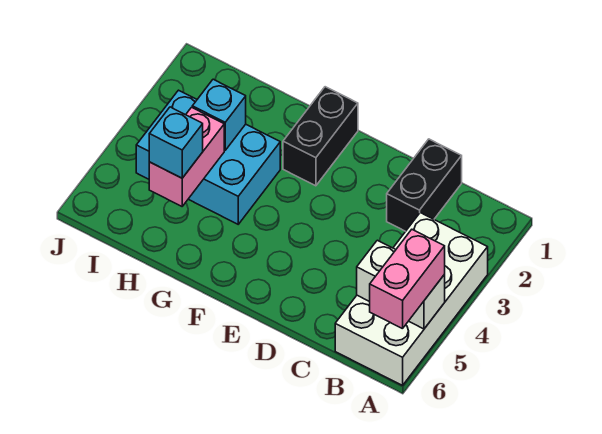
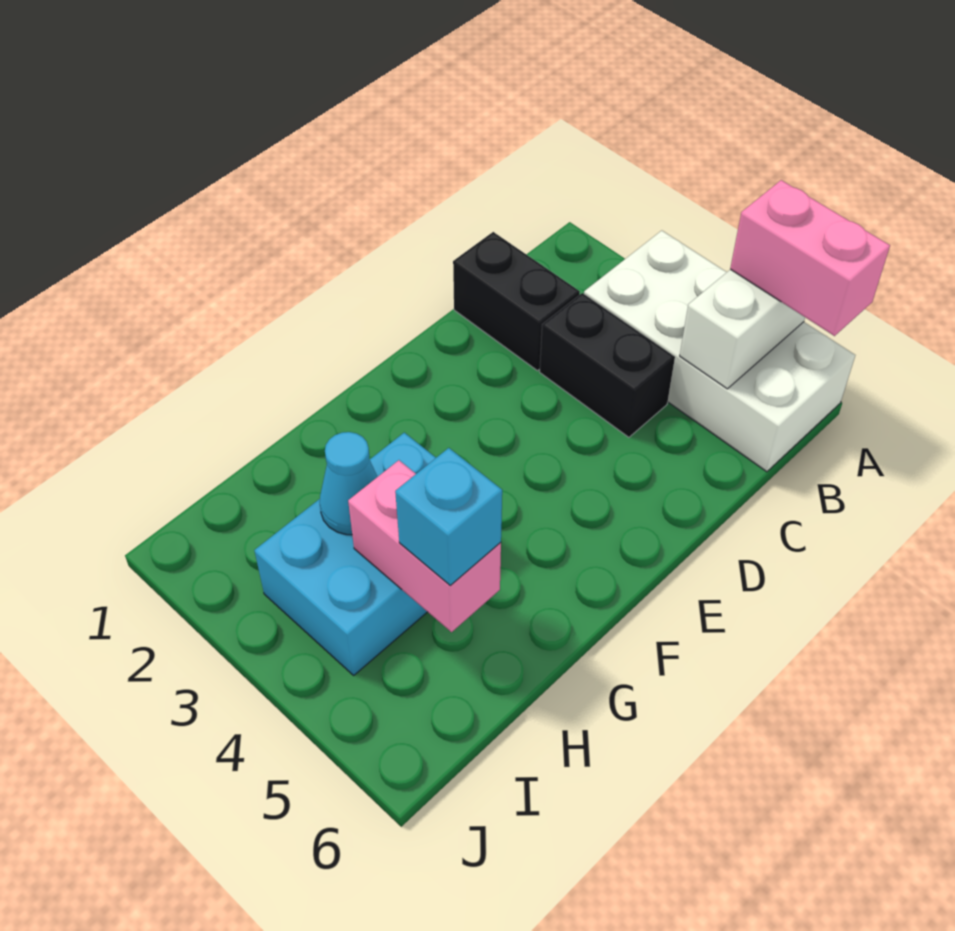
black brick F1:F2 level 1 -> black brick C3:C4 level 1
cyan brick H3 level 2 -> cyan cone H3 level 2

